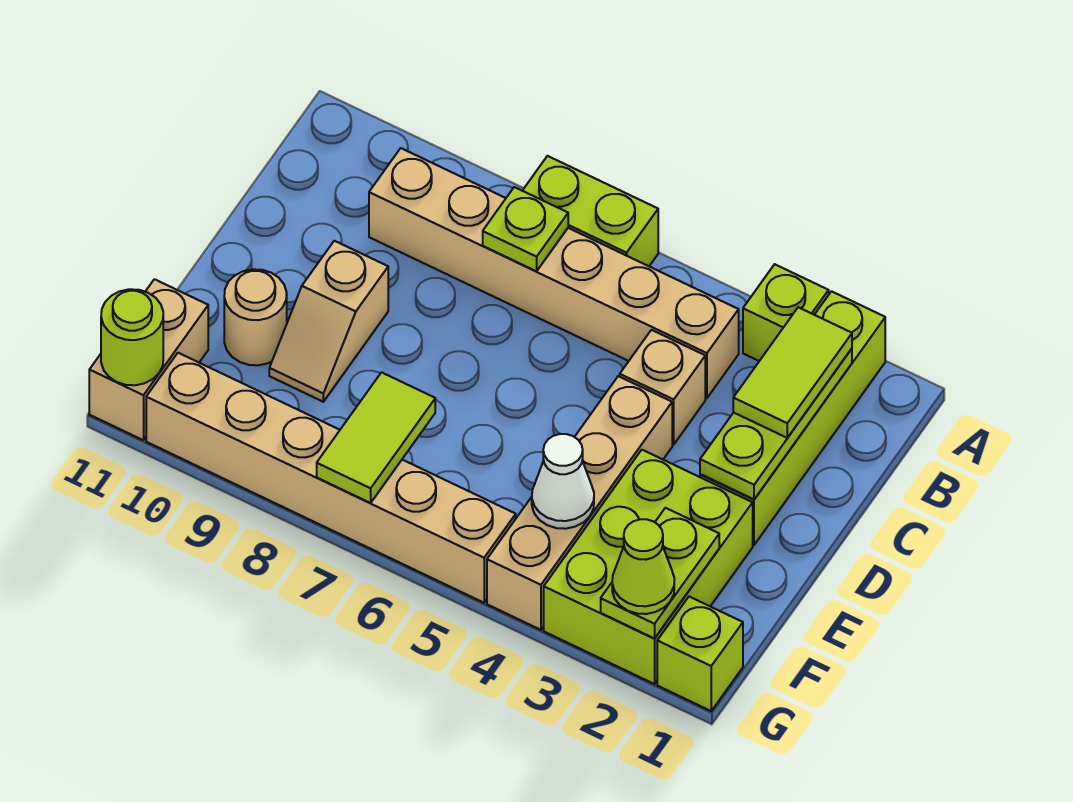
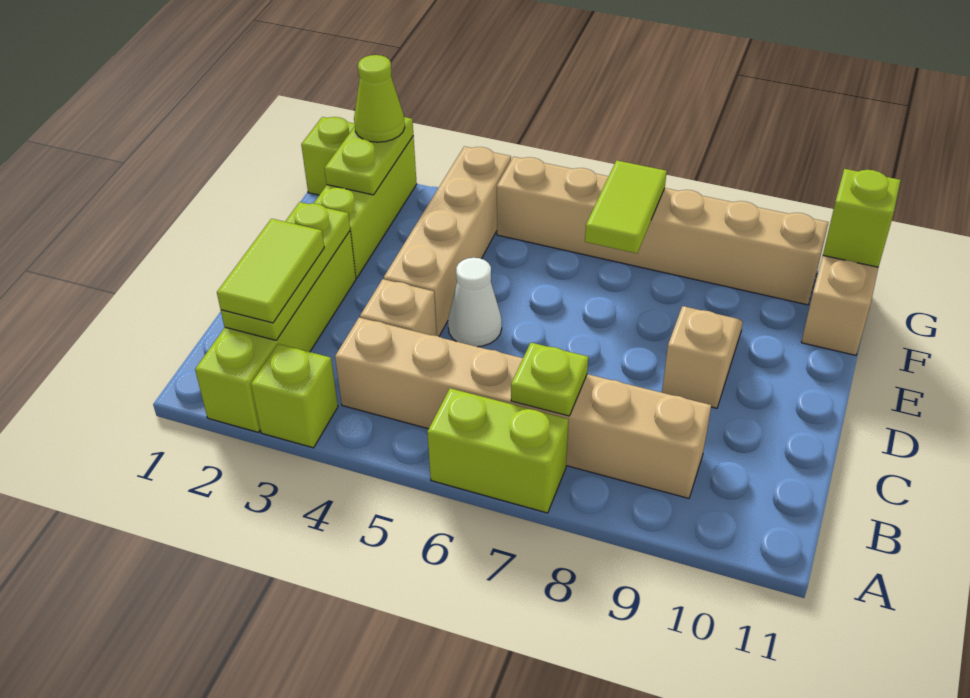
lime brick E2:G3 level 1 -> lime brick E2:G2 level 1
tan round brick E10 level 1 -> none
white cone F4 level 2 -> white cone D5 level 1
lime round brick G11 level 2 -> lime brick G11 level 2

